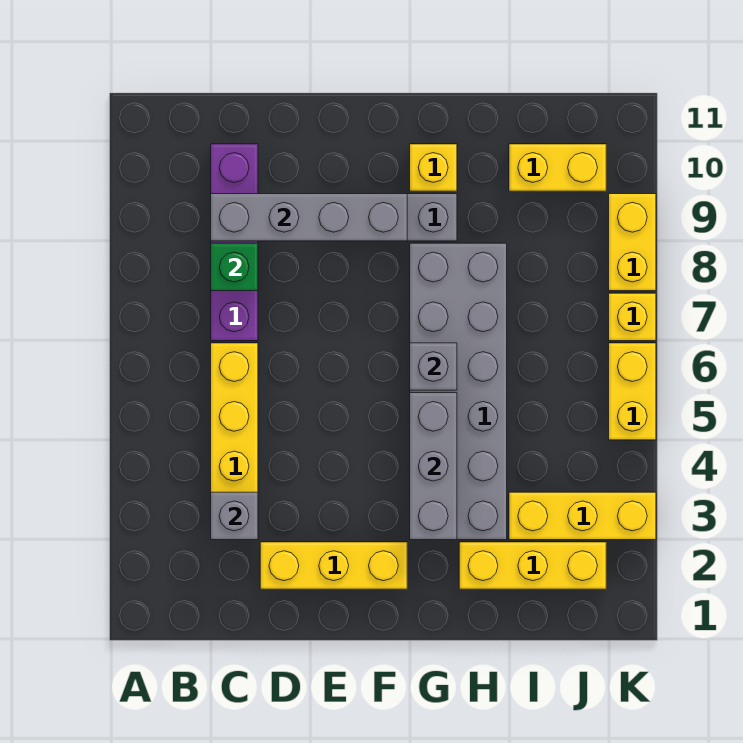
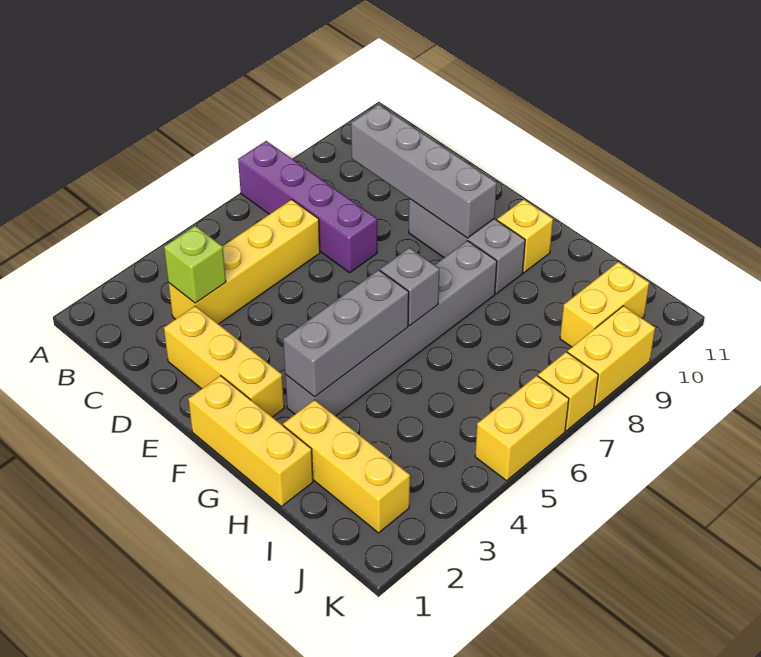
grey brick C3 level 2 -> lime brick C3 level 2
purple brick C7:C10 level 1 -> purple brick A7:D7 level 1
green brick C8 level 2 -> none
grey brick G3:H8 level 1 -> grey brick G3:G8 level 1
yellow brick I3:K3 level 1 -> yellow brick F1:H1 level 1
yellow brick I10:J10 level 1 -> yellow brick J9:J10 level 1

